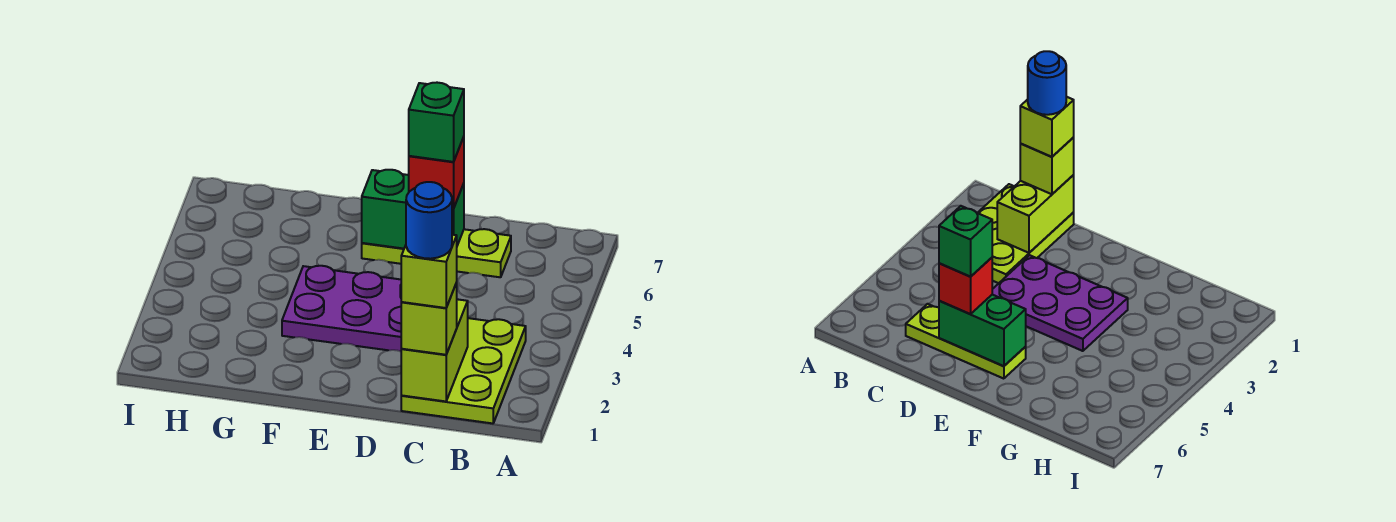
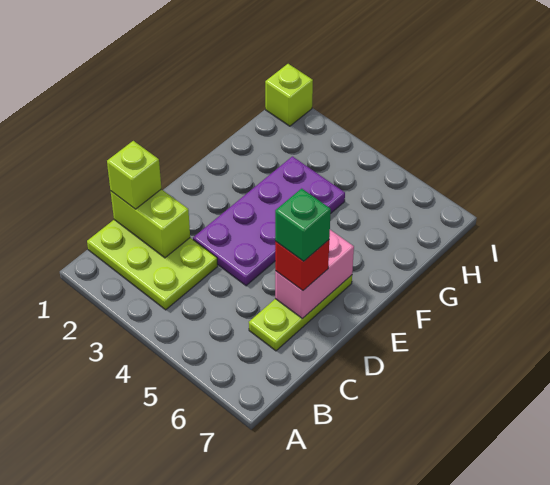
lime brick C1 level 4 -> lime brick I1 level 1
blue round brick C1 level 5 -> none
purple plate D3:F4 level 1 -> purple plate D3:G4 level 1
green brick D6:E6 level 2 -> pink brick D6:E6 level 2

